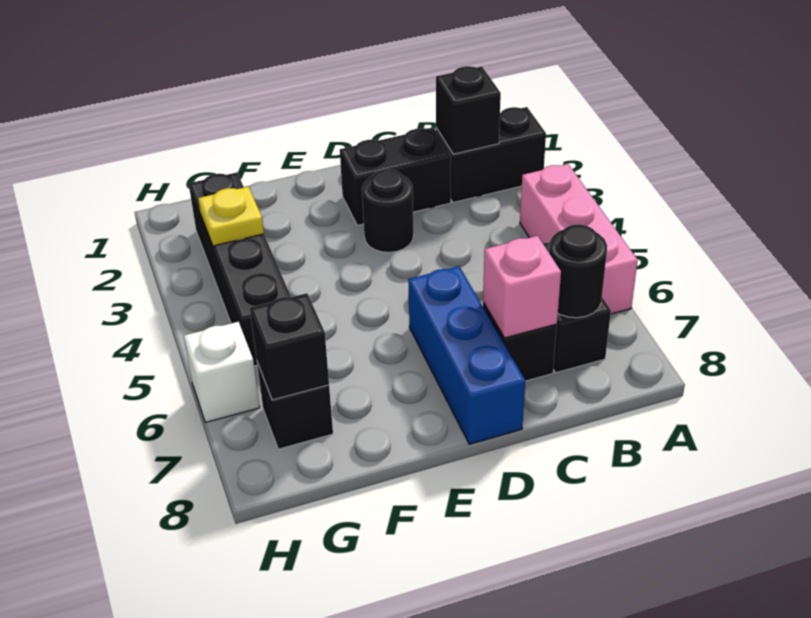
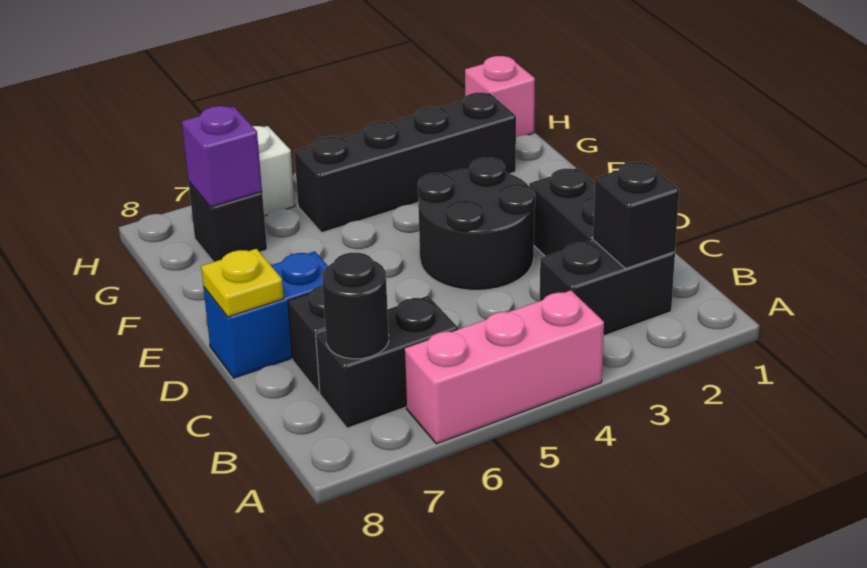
black brick A2:B2 level 1 -> black brick B2:B3 level 1
pink brick C7 level 2 -> pink brick H1 level 1
black round brick D3 level 1 -> black round brick D3:E4 level 1
blue brick D6:D8 level 1 -> blue brick D7:D8 level 1
yellow plate G3 level 2 -> yellow plate D8 level 2
black brick G7 level 2 -> purple brick G7 level 2

